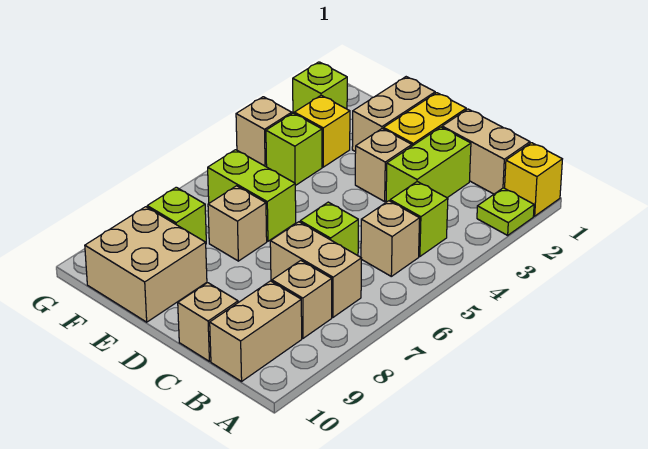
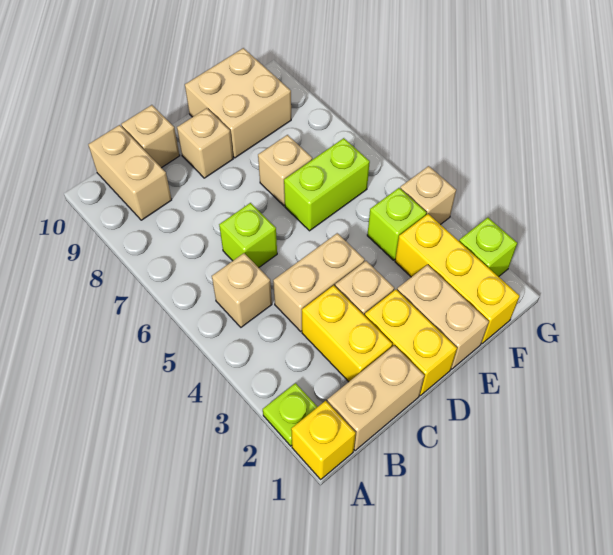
lime brick B4 level 1 -> none
tan brick B7:C7 level 1 -> tan brick C4:D4 level 1
tan brick B8 level 1 -> tan brick D9 level 1
lime brick C2:C3 level 1 -> yellow brick C2:C3 level 1
yellow brick F3 level 1 -> yellow brick F1:F3 level 1
lime brick F8 level 1 -> none

